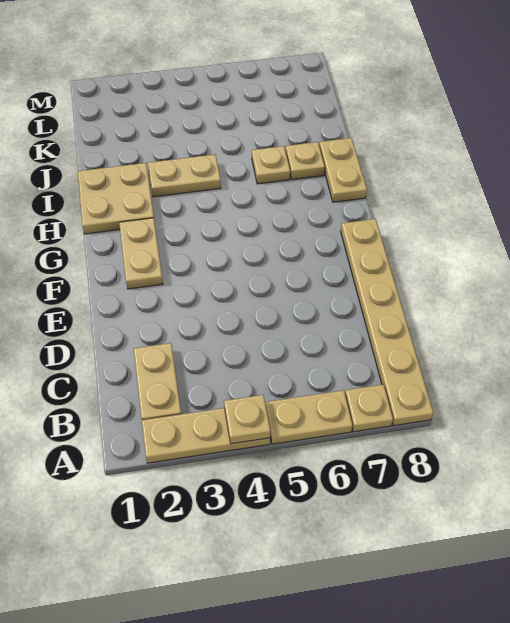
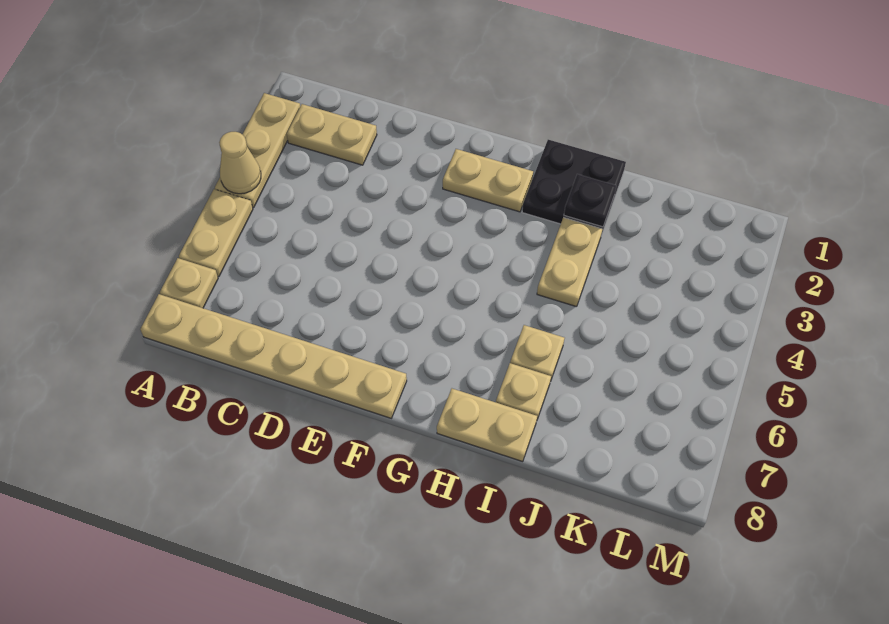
tan plate A4 level 2 -> tan cone A4 level 2
tan plate H1:I2 level 1 -> black plate H1:I2 level 1
none -> black plate I2 level 2

